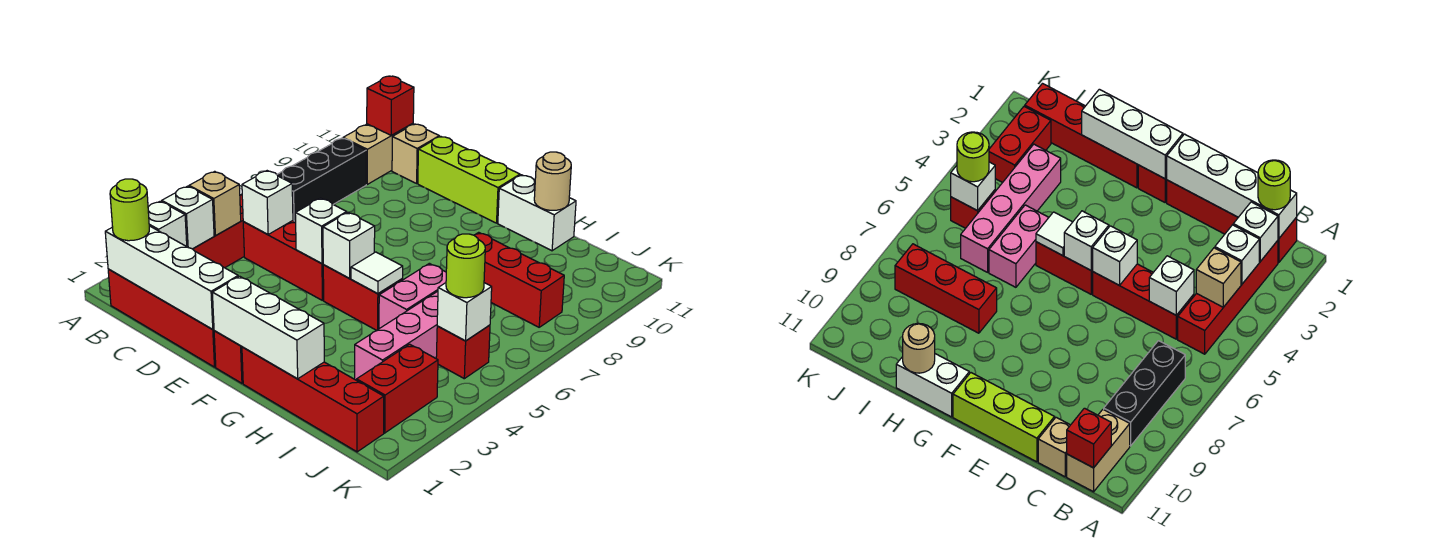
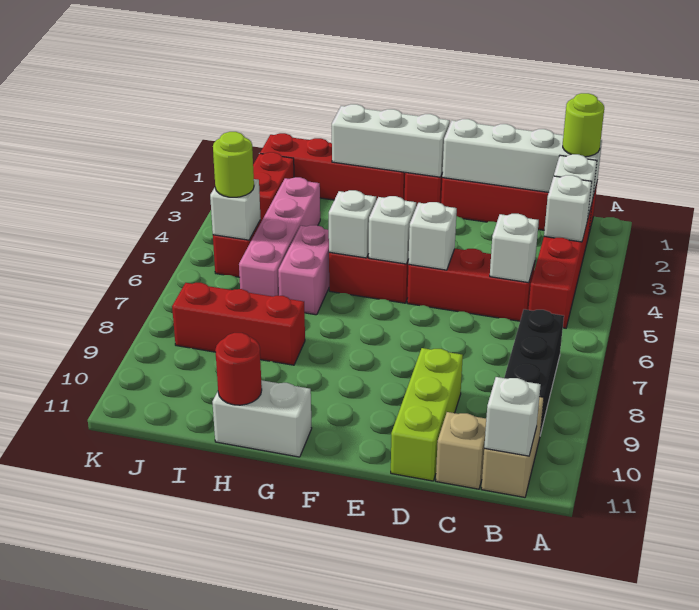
tan brick B4 level 2 -> none
red brick B11 level 2 -> white brick B11 level 2
lime brick D11:F11 level 1 -> lime brick D9:D11 level 1
white tile G5 level 2 -> white brick G5 level 2
tan round brick H11 level 2 -> red round brick H11 level 2

